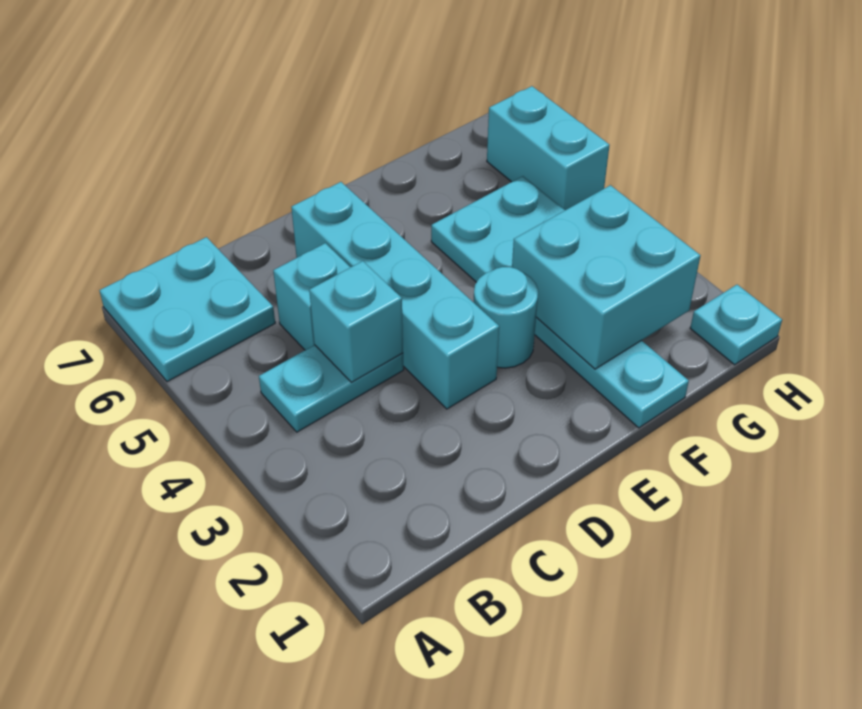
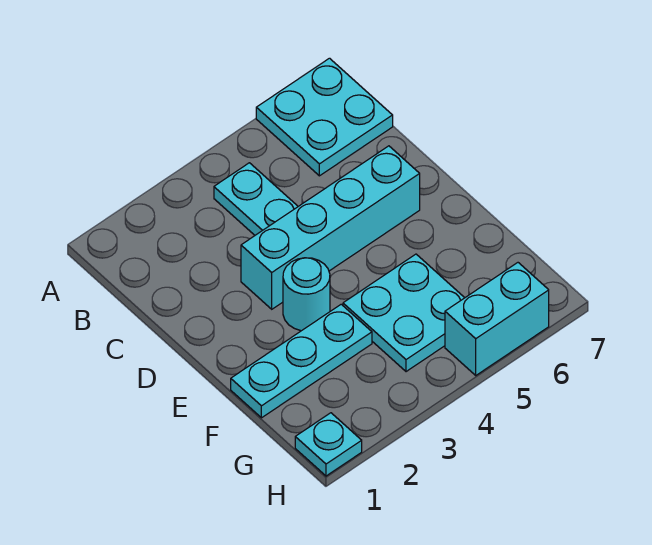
cyan brick C4 level 2 -> none
cyan brick C5 level 1 -> none
cyan brick F2:G3 level 2 -> none

